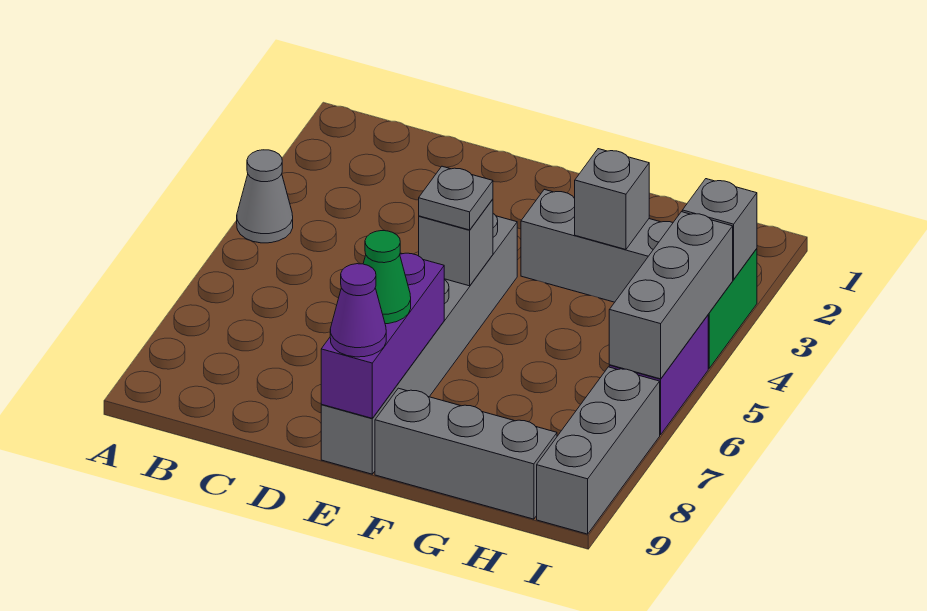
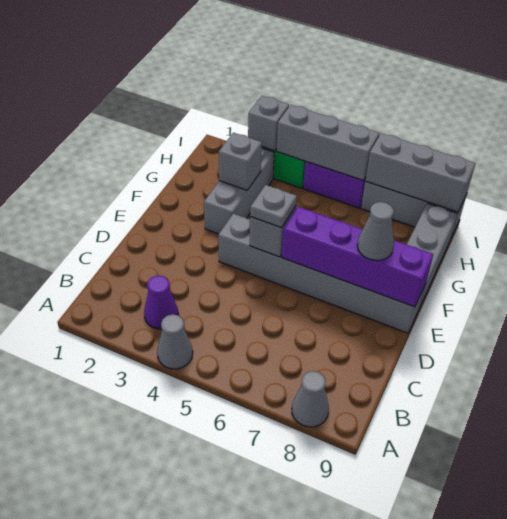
none -> grey cone A8 level 1
purple brick E7:E9 level 2 -> purple brick E6:E9 level 2
green cone E8 level 3 -> grey cone E8 level 3
purple cone E9 level 3 -> purple cone B3 level 1
none -> grey brick I7:I9 level 2

